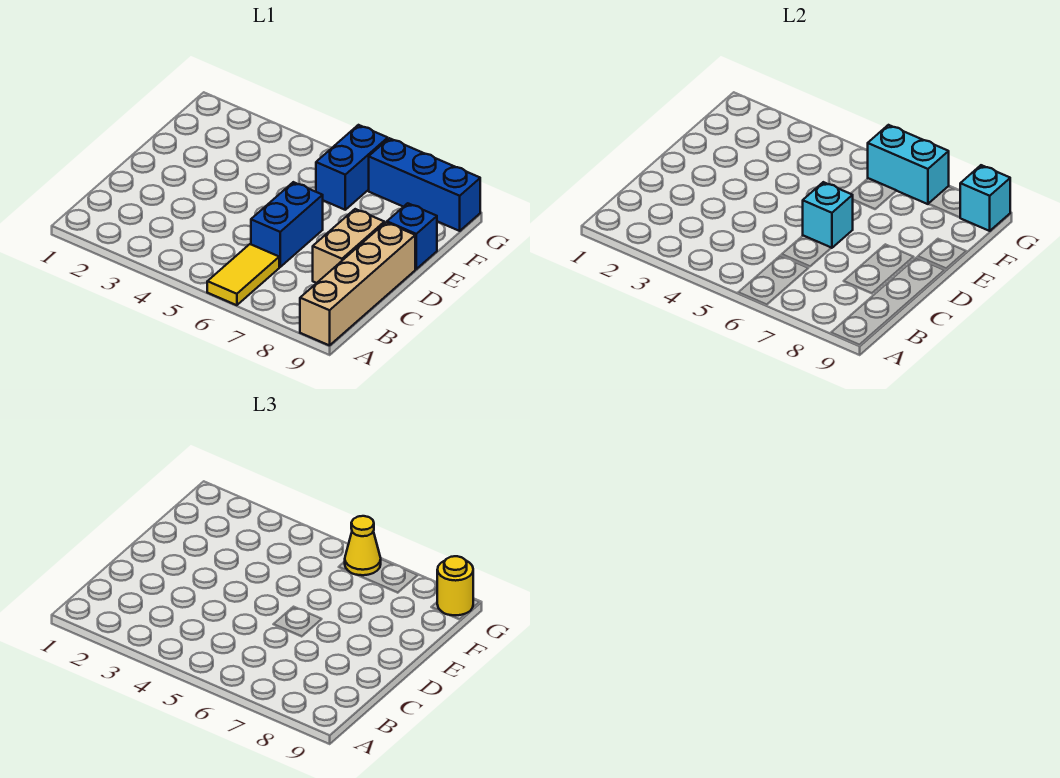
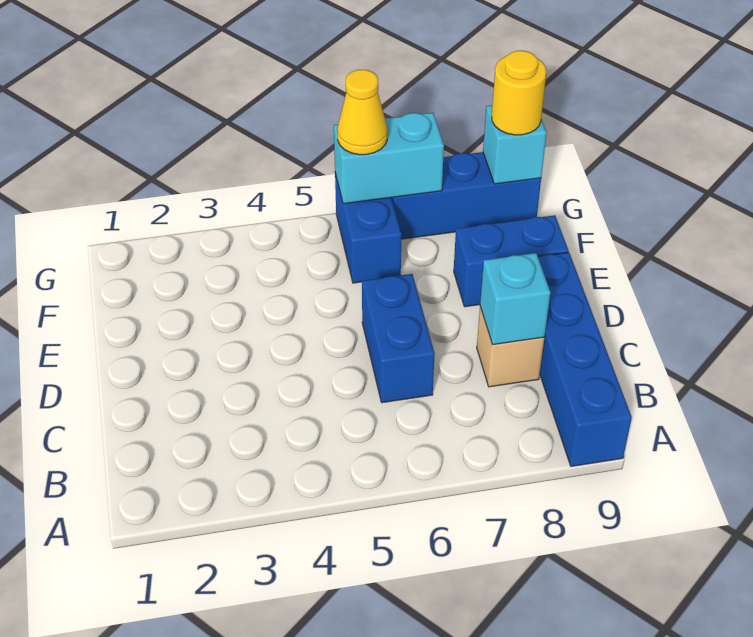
yellow tile A6:B6 level 1 -> none
tan brick A9:D9 level 1 -> blue brick A9:D9 level 1
tan brick C8:D8 level 1 -> tan brick C8 level 1
cyan brick D6 level 2 -> cyan brick C8 level 2
blue brick E9 level 1 -> blue brick E8:E9 level 1

